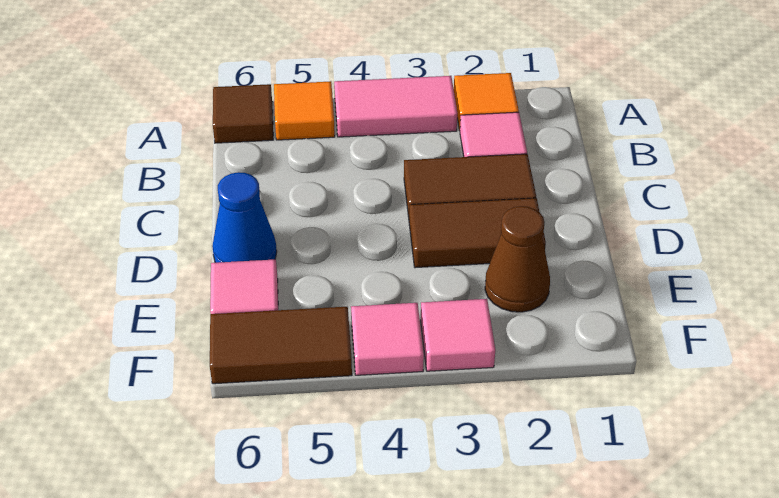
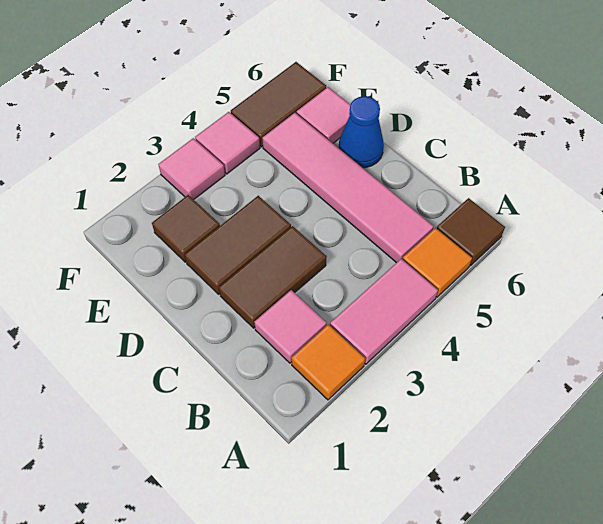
none -> pink tile B5:E5 level 1
brown cone E2 level 1 -> brown tile E2 level 1

